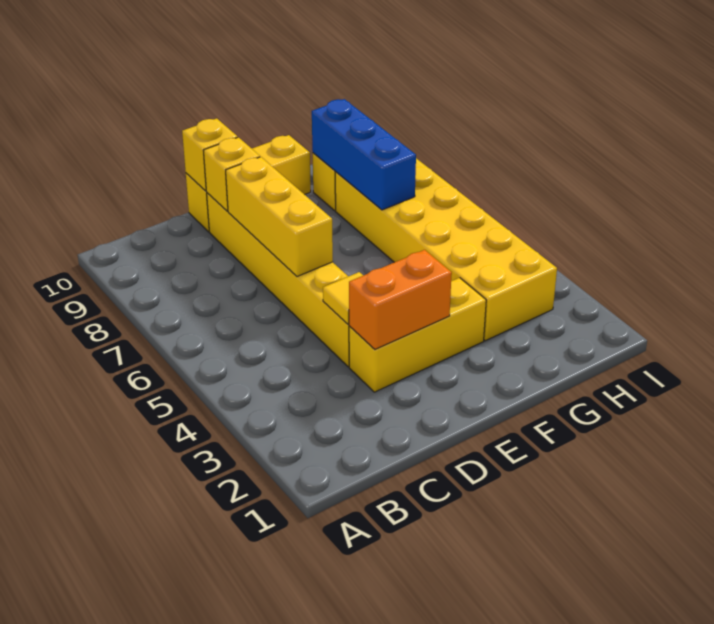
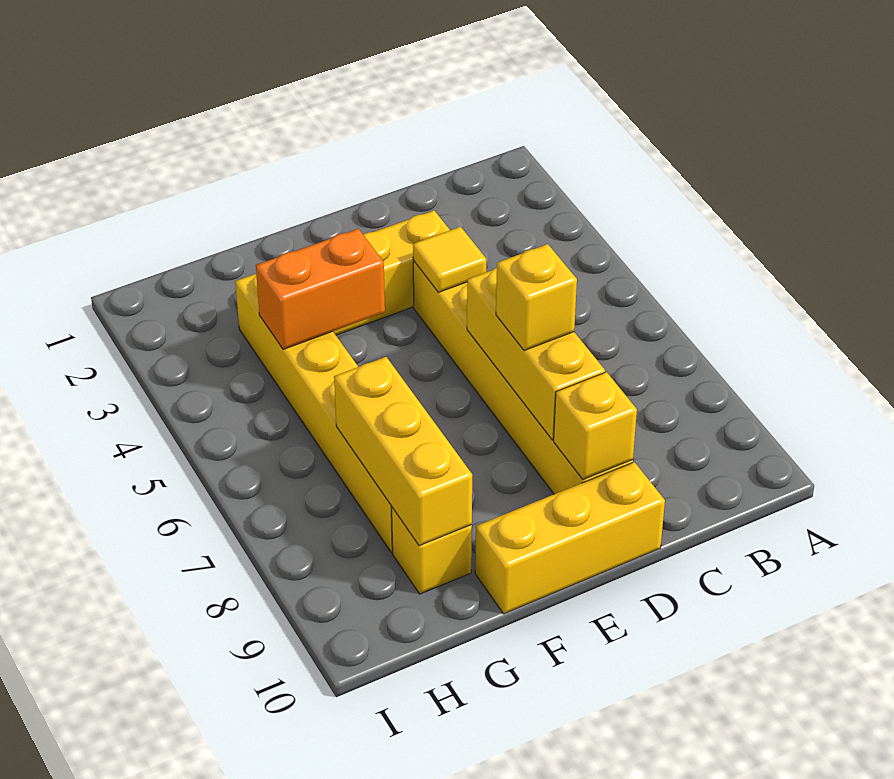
orange brick D3:E3 level 2 -> orange brick F4:G4 level 2
yellow brick D10 level 2 -> yellow brick D7 level 3
yellow brick G3:H8 level 1 -> yellow brick G3:G8 level 1
blue brick G7:G9 level 2 -> yellow brick G7:G9 level 2

